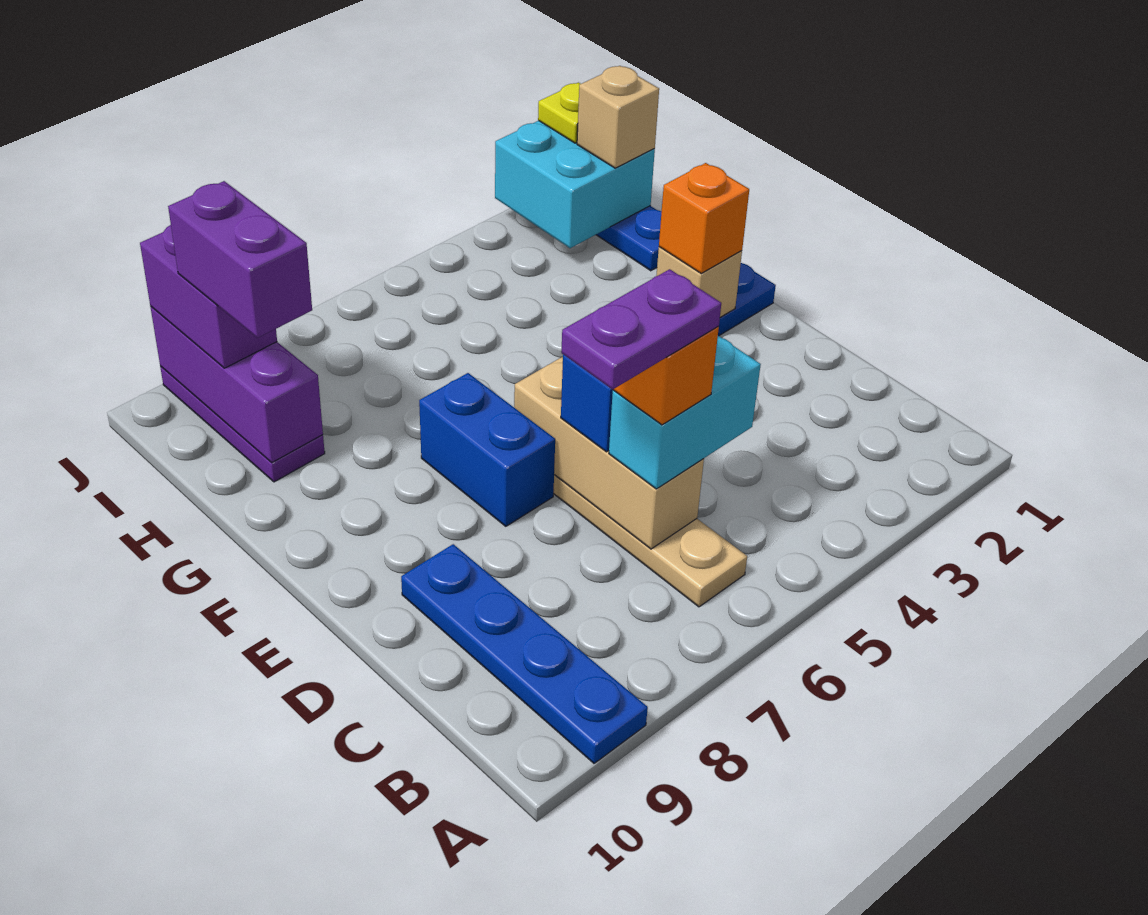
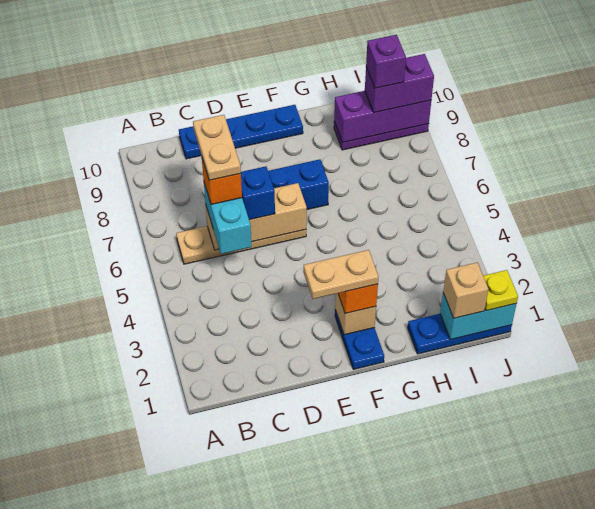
blue plate A9:D9 level 1 -> blue plate C10:F10 level 1
purple plate C6:C7 level 5 -> tan plate C6:C7 level 5
none -> tan plate E2:F2 level 4
purple brick H9:I9 level 4 -> purple brick I9 level 4
cyan brick I1:J2 level 2 -> cyan brick I1:J1 level 2

